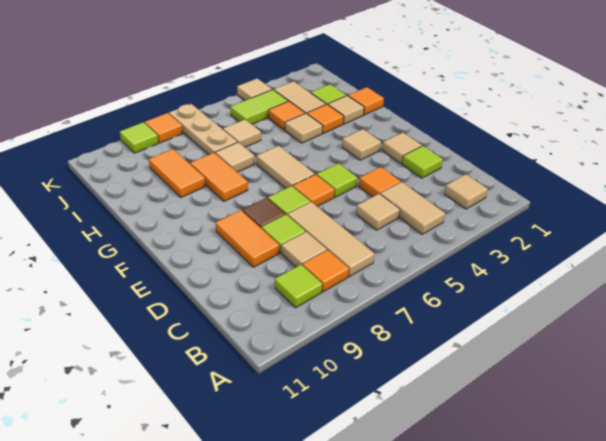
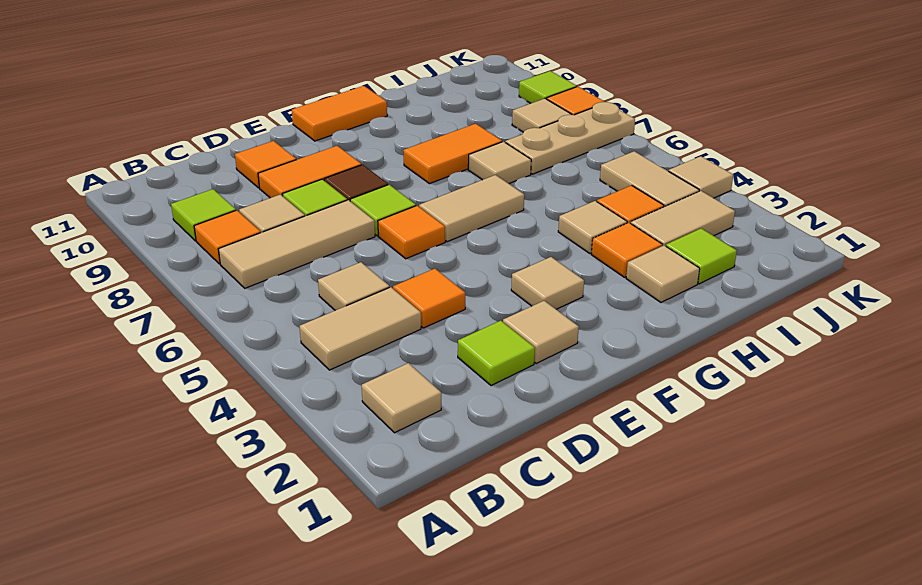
lime tile E5 level 1 -> none
orange tile H1 level 1 -> orange tile D10 level 1
orange tile H9:I9 level 1 -> orange tile F11:G11 level 1
tan tile I6 level 1 -> tan tile J8 level 1
lime tile J4:J5 level 1 -> tan tile J4:J5 level 1

